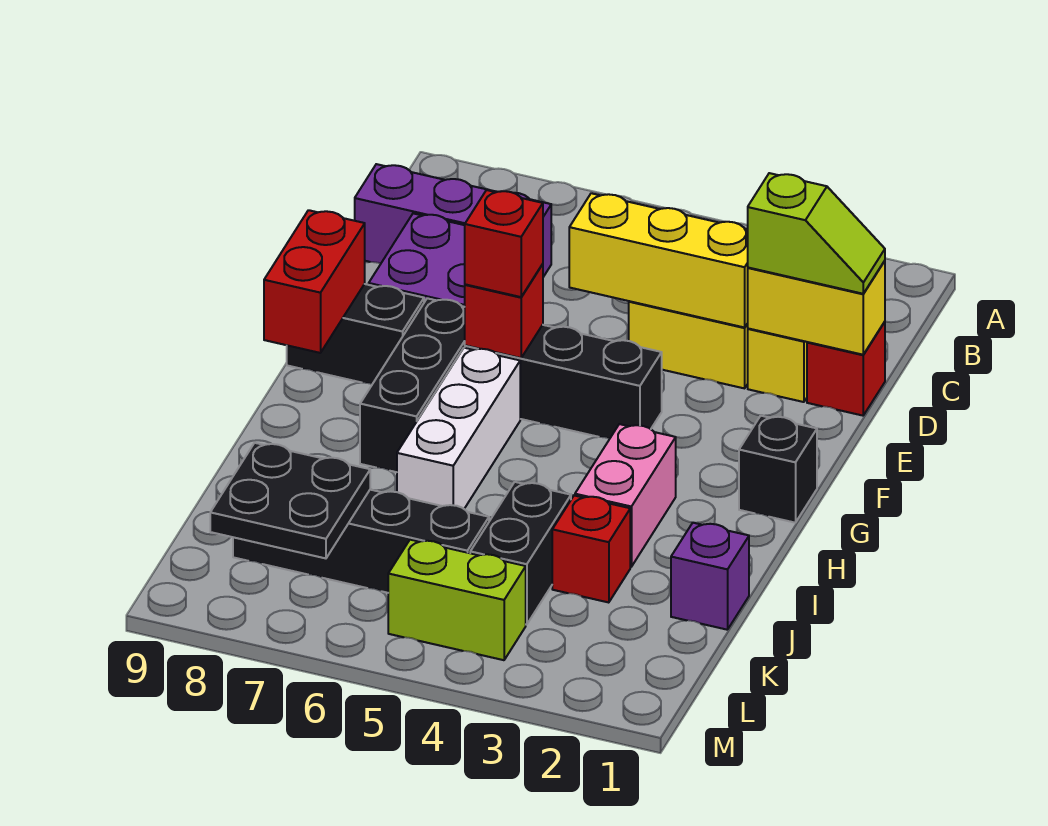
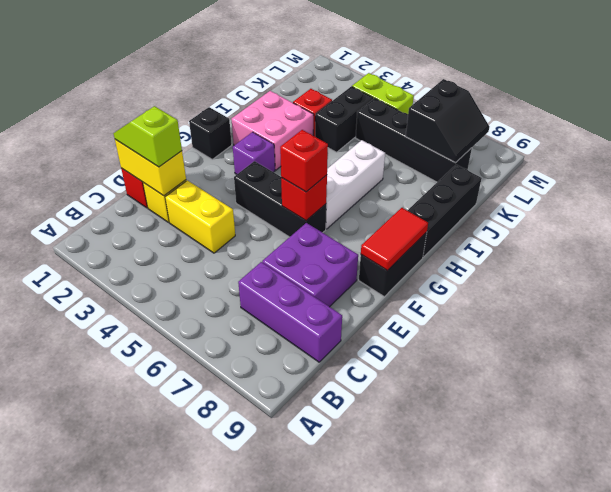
yellow brick D3:D5 level 2 -> none
black brick F7:H7 level 1 -> black brick H9:J9 level 1
black brick F8:F9 level 1 -> black brick F9:G9 level 1
red brick F9:G9 level 2 -> red tile F9:G9 level 2
pink brick H3:I3 level 1 -> pink brick H2:I3 level 1
purple brick J1 level 1 -> purple brick G3 level 1
black plate K7:L8 level 2 -> black slope K7:L8 level 2 top 7

